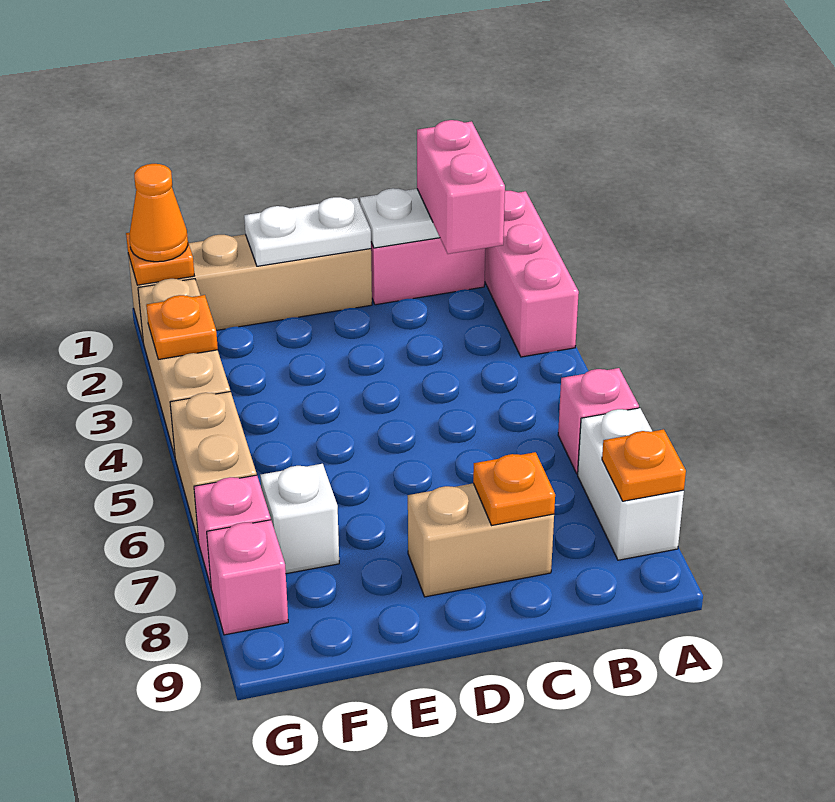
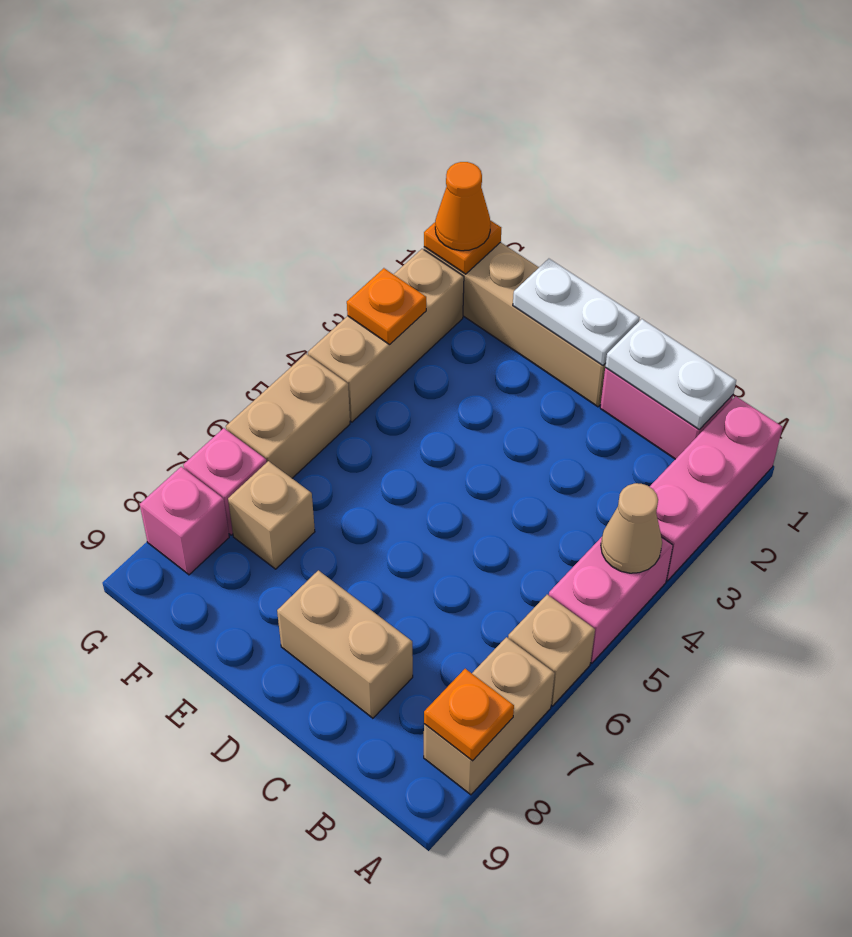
none -> tan cone A4 level 2
pink brick A6 level 1 -> tan brick A6 level 1
white brick A7:A8 level 1 -> tan brick A7:A8 level 1
pink brick B1:B2 level 3 -> pink brick A4:A5 level 1
orange plate C8 level 2 -> none
white brick F7 level 1 -> tan brick F7 level 1

